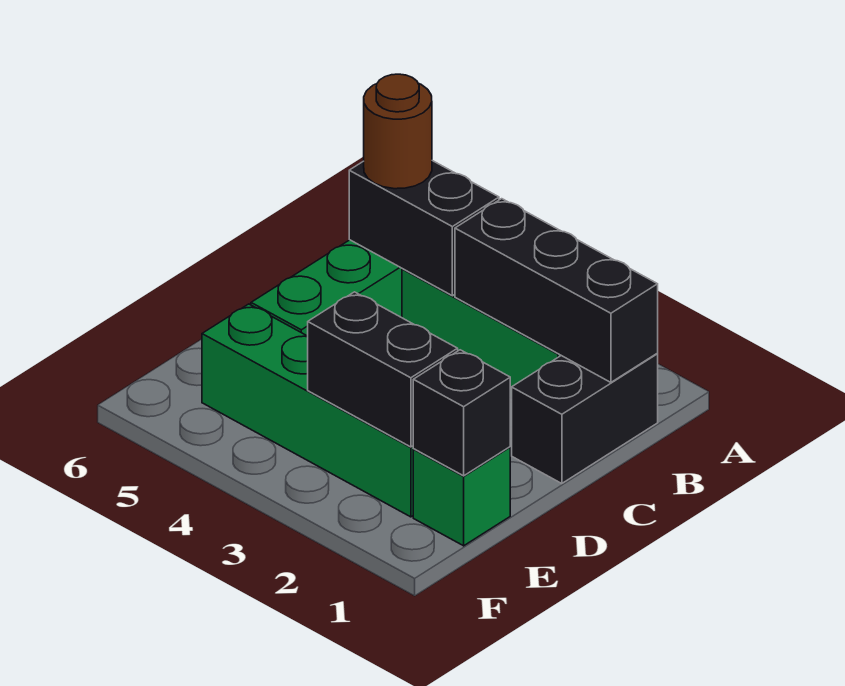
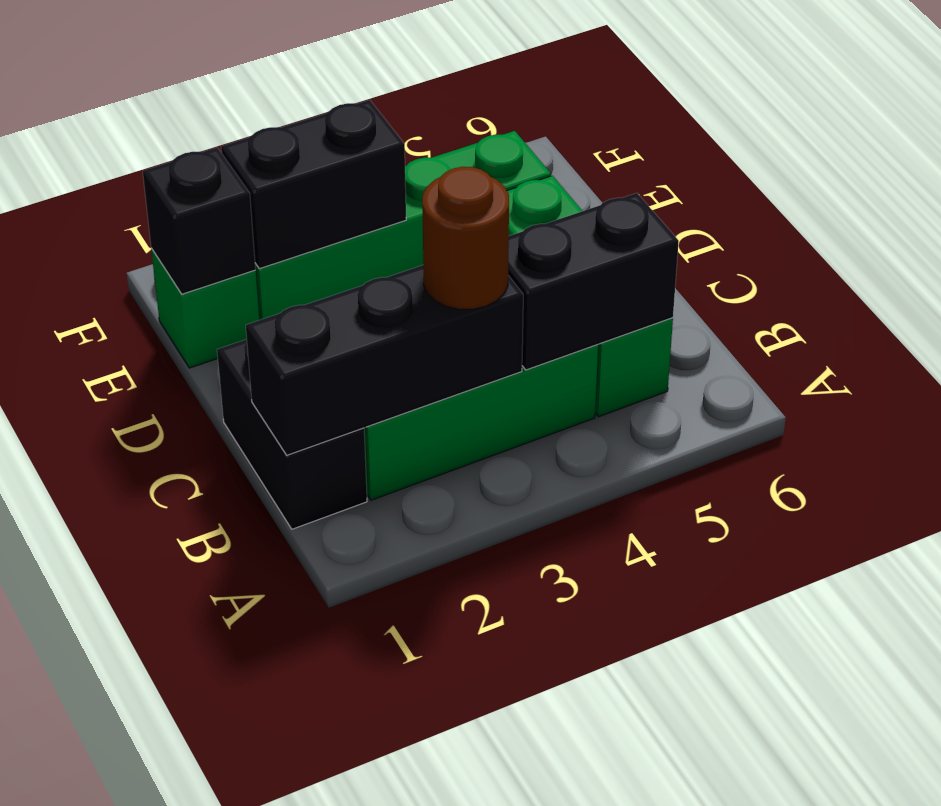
brown round brick B5 level 3 -> brown round brick B3 level 3

